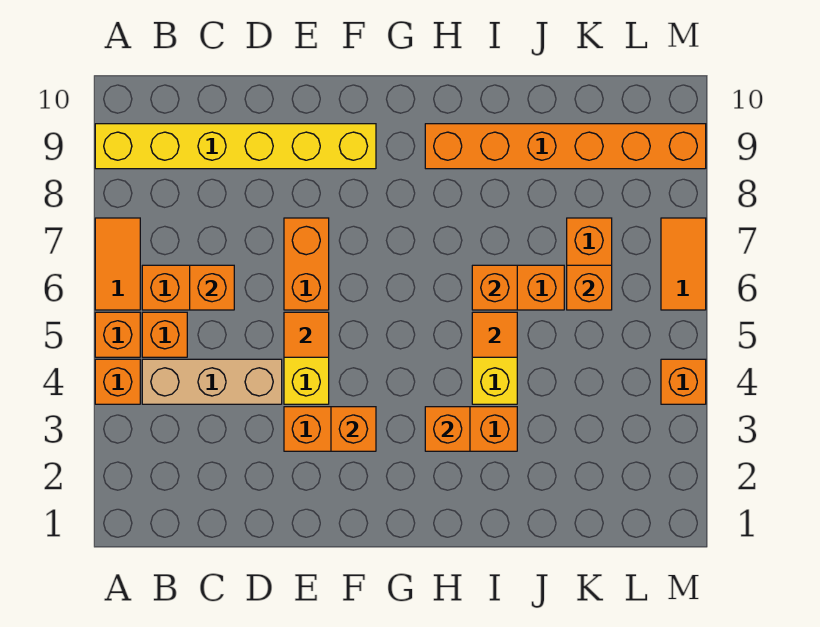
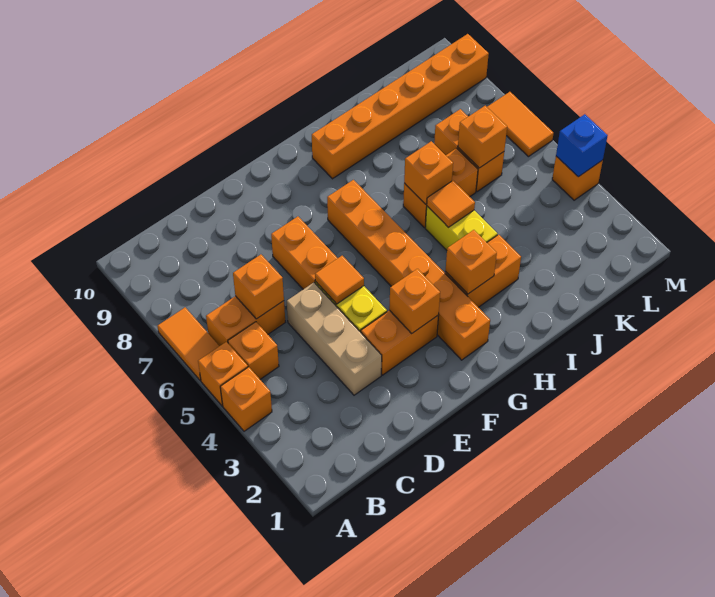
yellow brick A9:F9 level 1 -> none
tan brick B4:D4 level 1 -> tan brick D3:D5 level 1
none -> orange brick G2:G7 level 1
none -> blue brick M4 level 2

